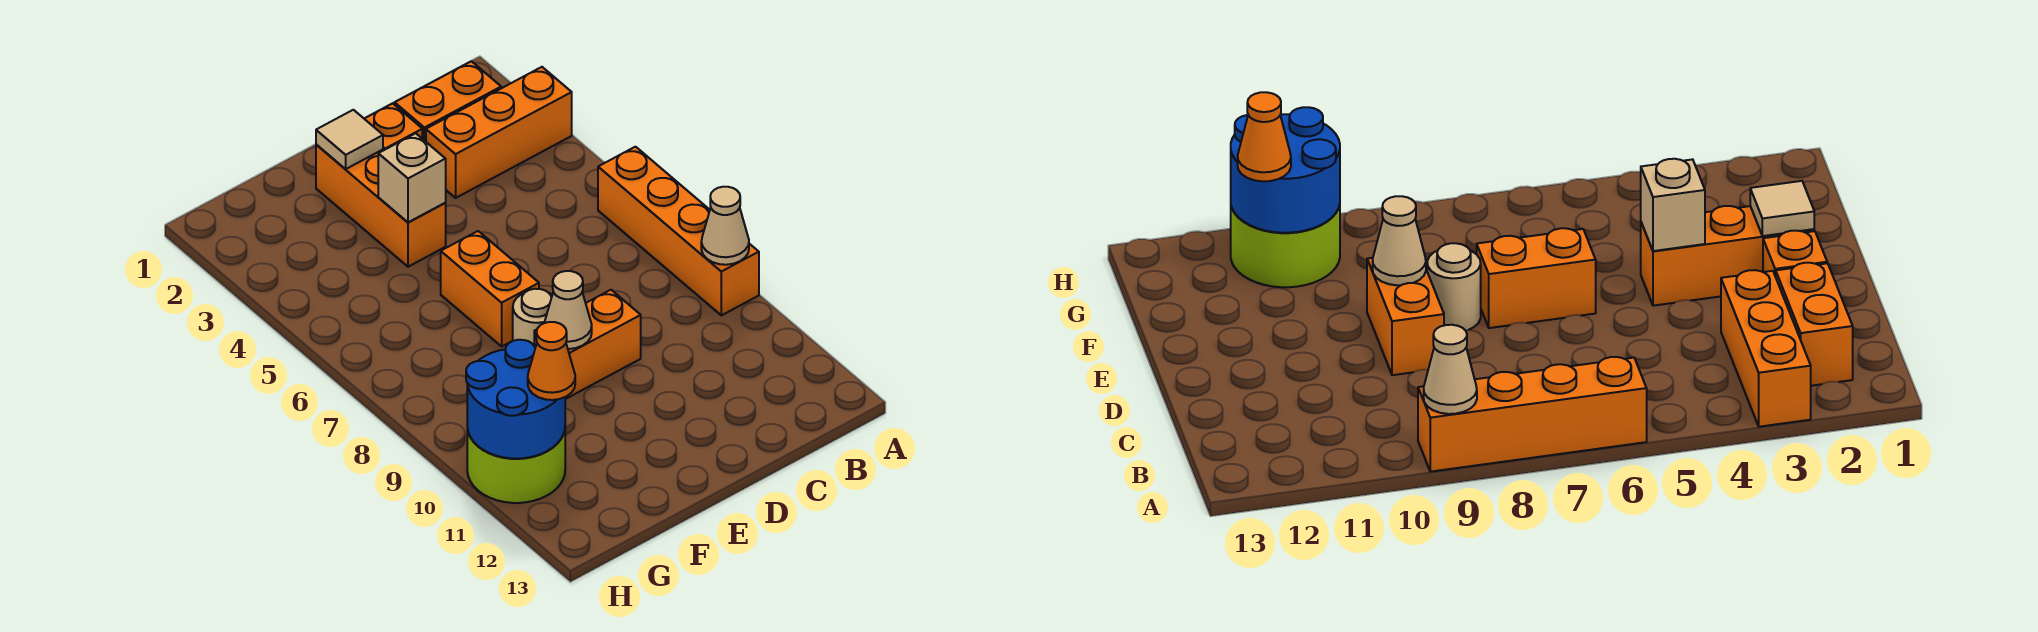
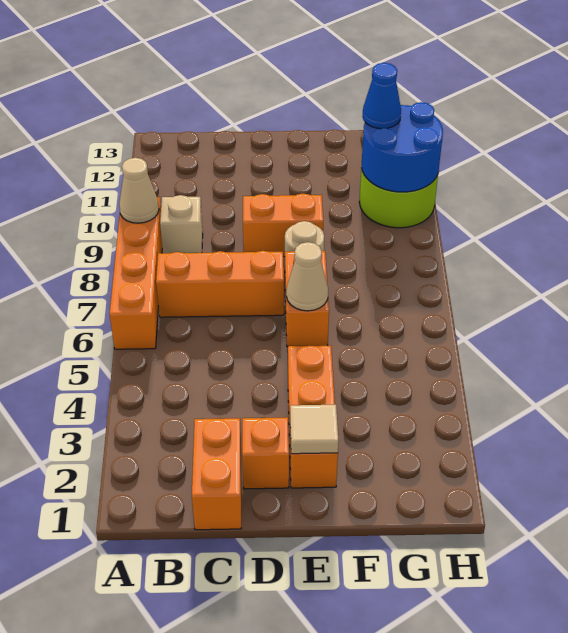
orange brick A3:C3 level 1 -> orange brick B7:D7 level 1
orange brick B2:C2 level 1 -> orange brick C1:C2 level 1
tan brick E4 level 2 -> tan brick B9 level 1
tan cone E9 level 2 -> tan cone E6 level 2
orange cone G11 level 3 -> blue cone G11 level 3

